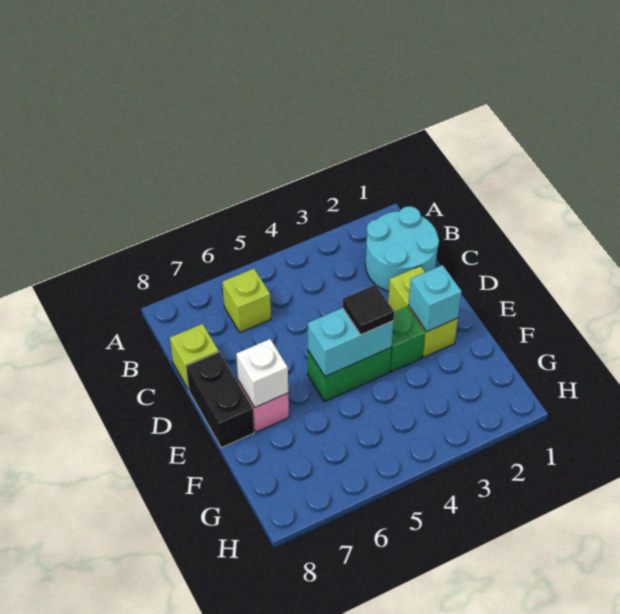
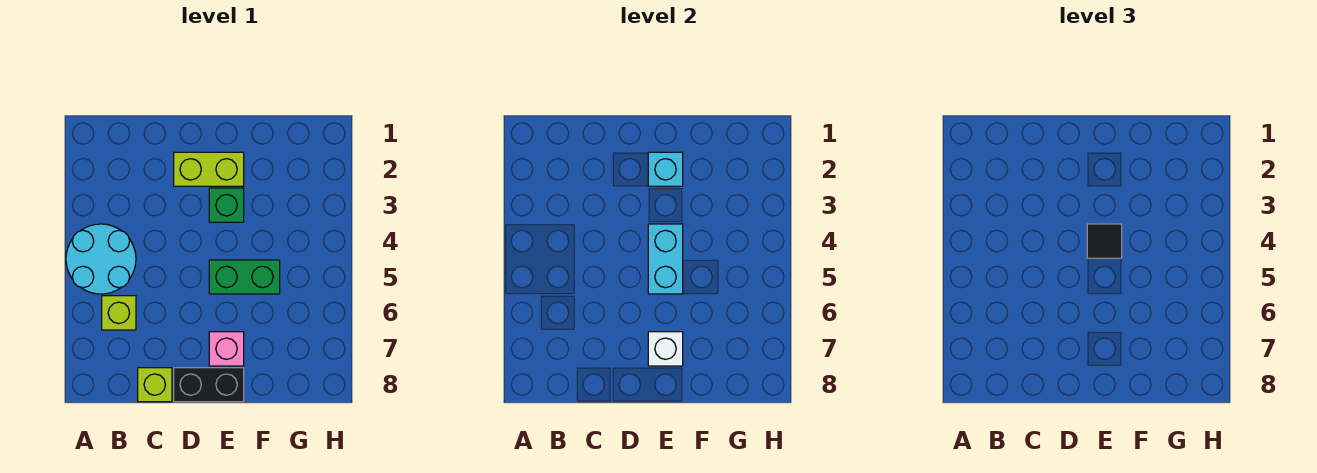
cyan round brick B1:C2 level 1 -> cyan round brick A4:B5 level 1
green brick E4:E5 level 1 -> green brick E5:F5 level 1

